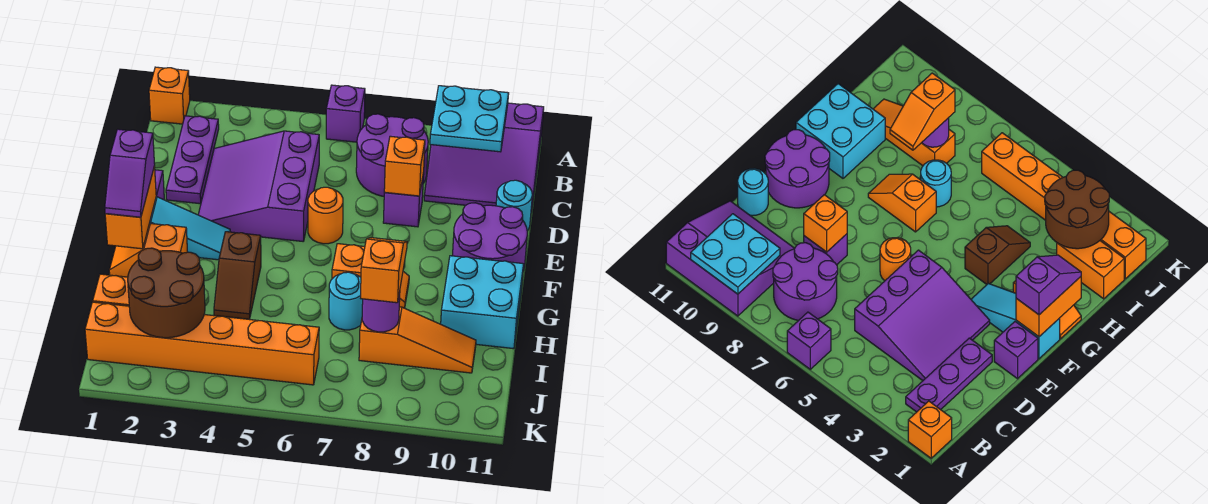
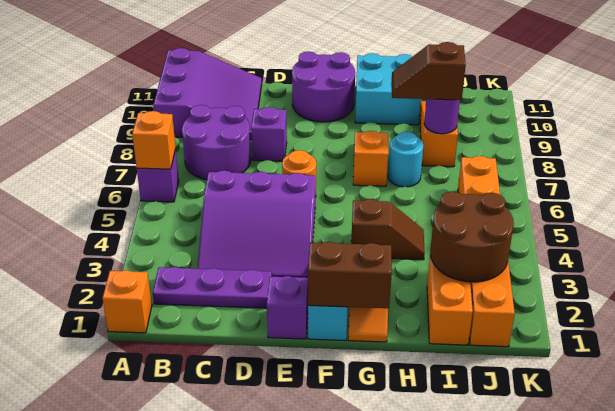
cyan plate A9:B10 level 2 -> none
orange brick D8 level 2 -> orange brick A6 level 2
cyan round brick D11 level 1 -> none
orange brick F1:G1 level 2 -> brown brick F1:G1 level 2
purple slope F1:G1 level 3 top F -> none
orange slope H8:I8 level 3 top I -> brown slope H8:I8 level 3 top I

